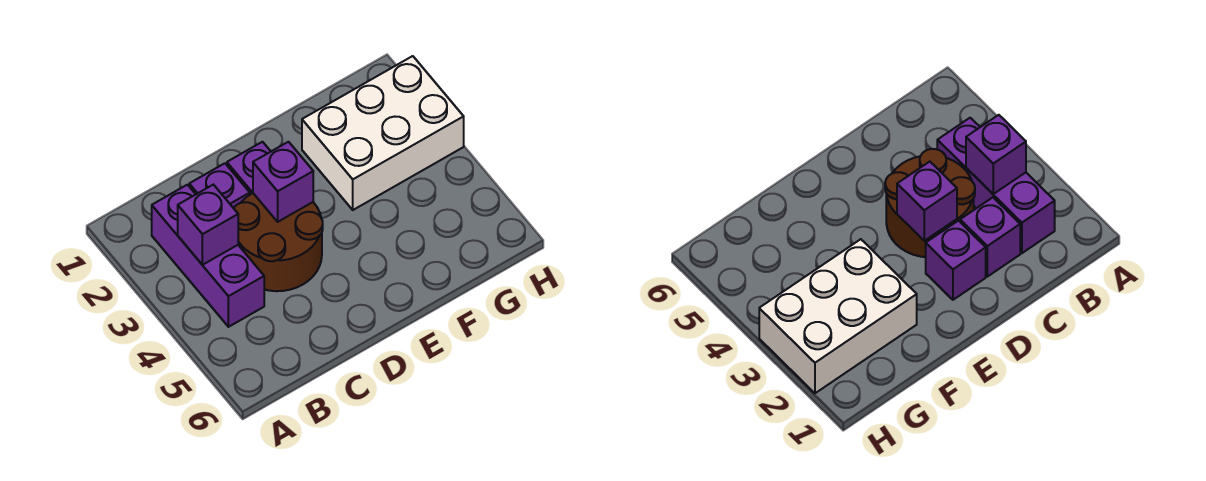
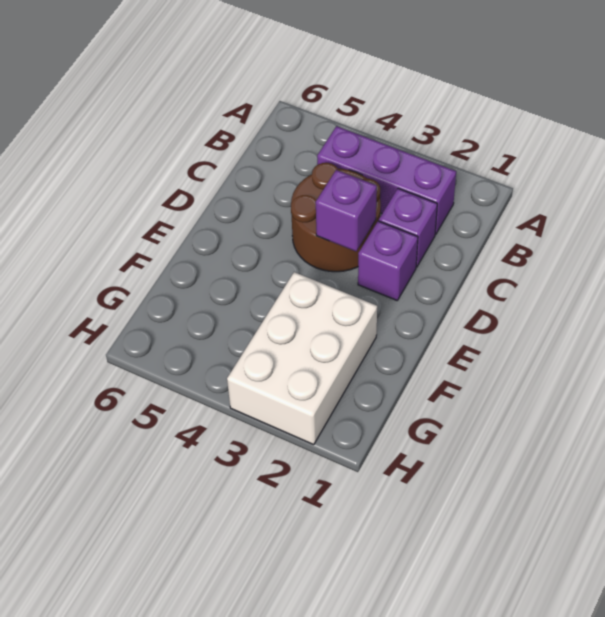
purple brick B3 level 2 -> none

